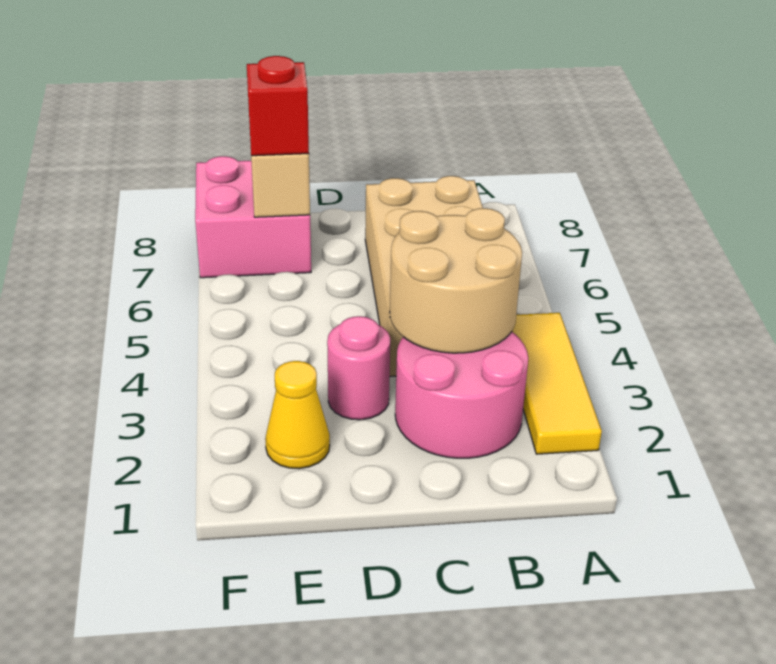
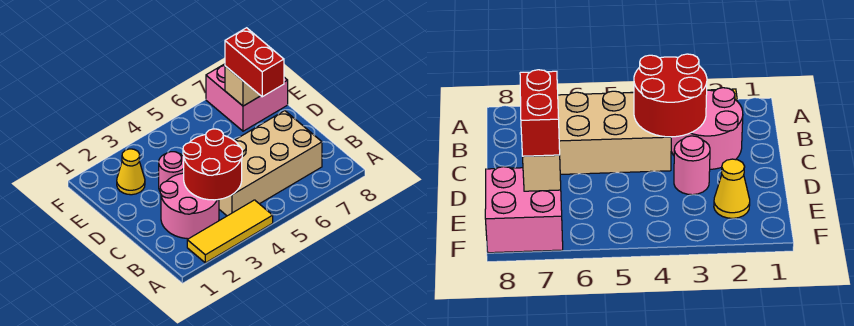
tan round brick B3:C4 level 2 -> red round brick B3:C4 level 2
red brick E7 level 3 -> red brick D7:E7 level 3

